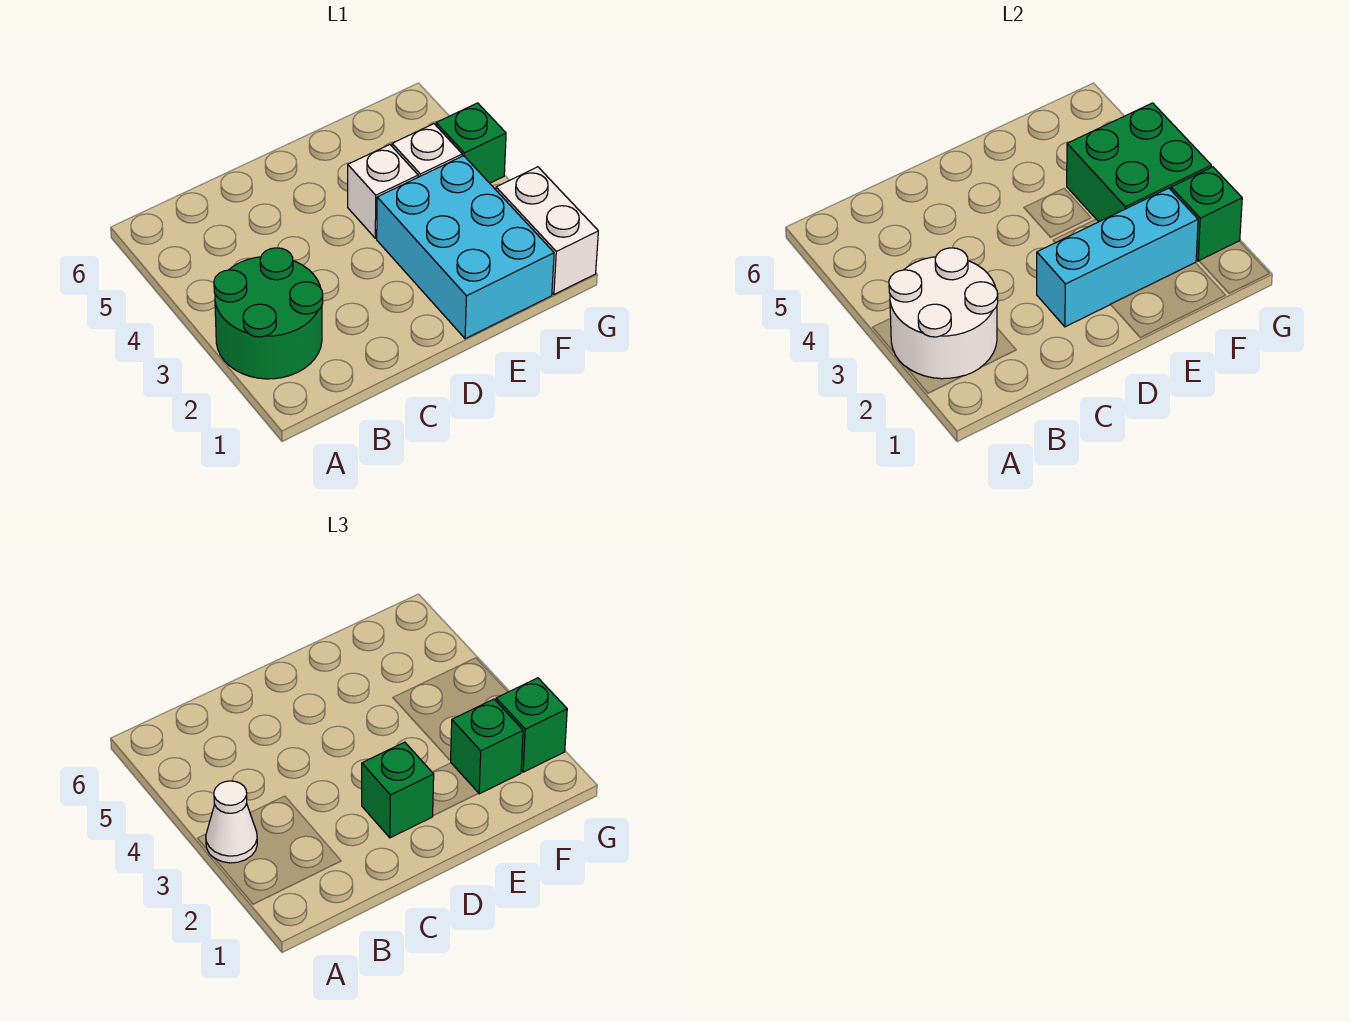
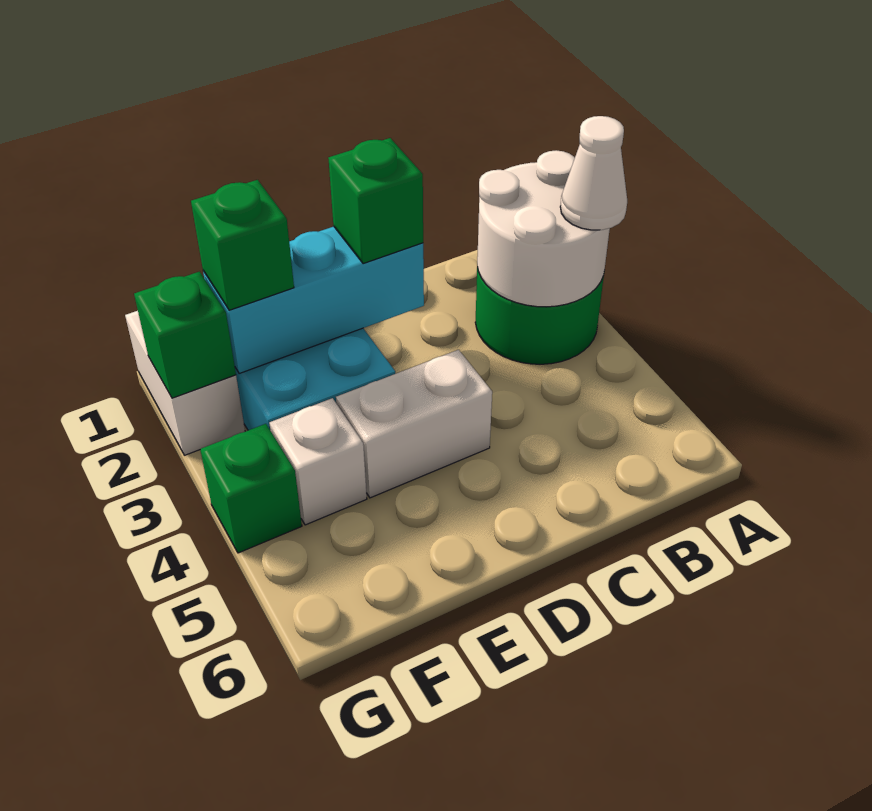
white brick E4 level 1 -> white brick D4:E4 level 1
green brick F3:G4 level 2 -> none
green brick G2 level 3 -> none

